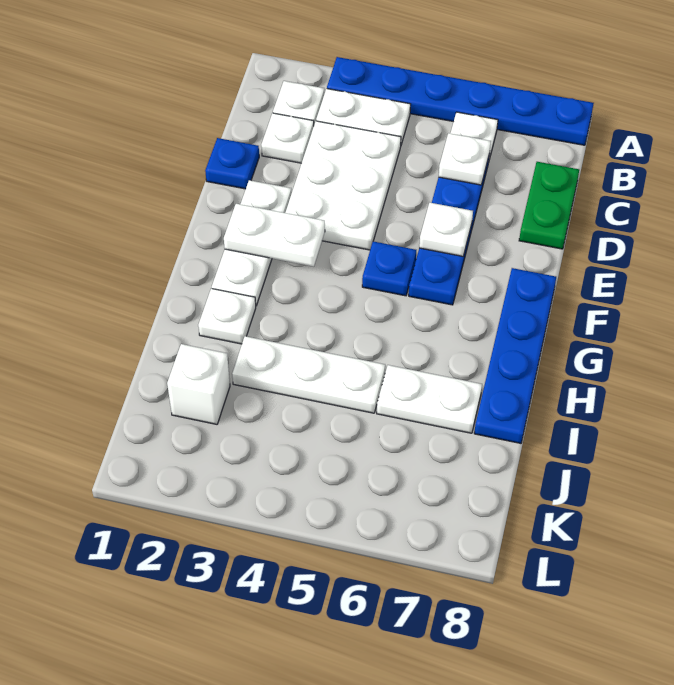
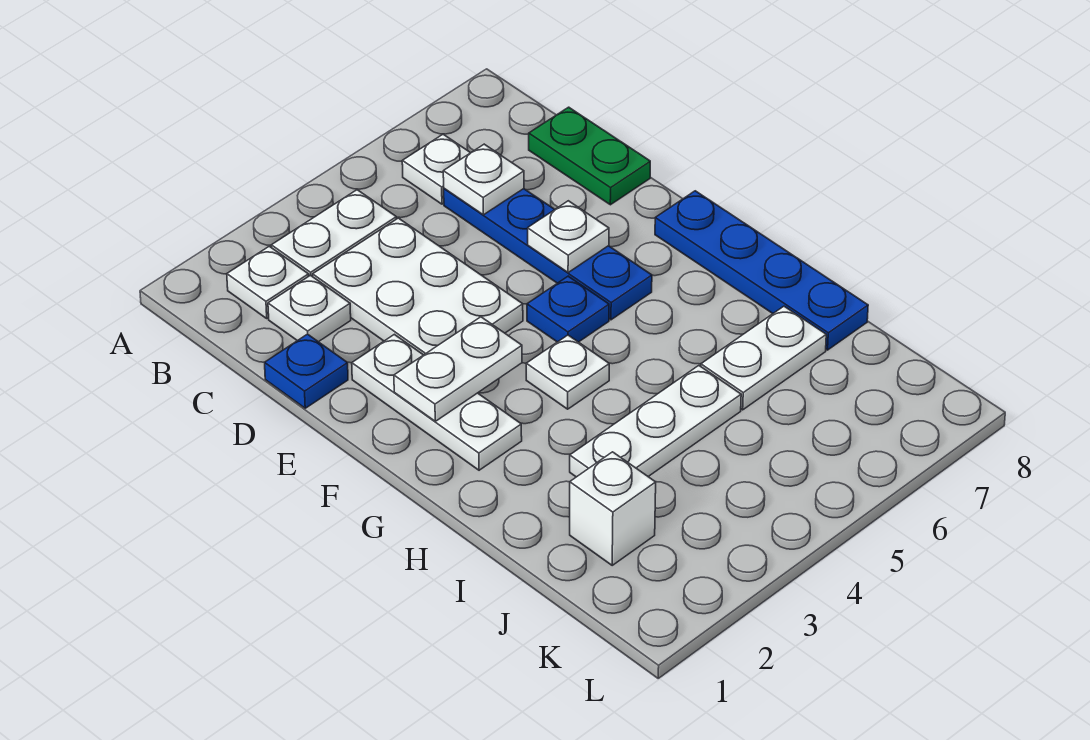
blue plate A3:A8 level 1 -> none
white plate H2 level 1 -> white plate G4 level 1

